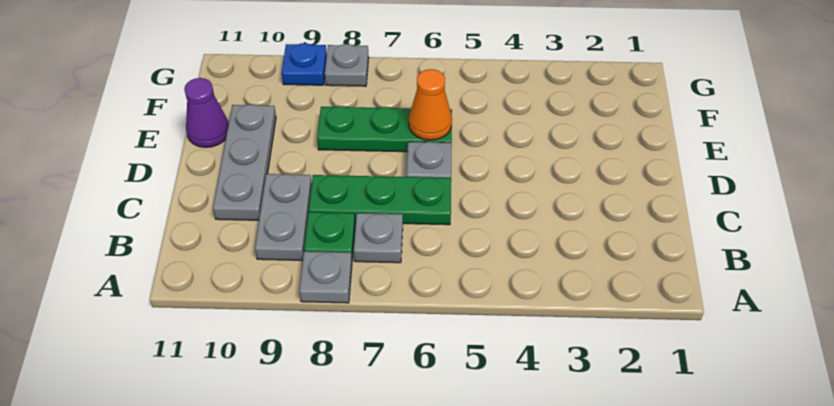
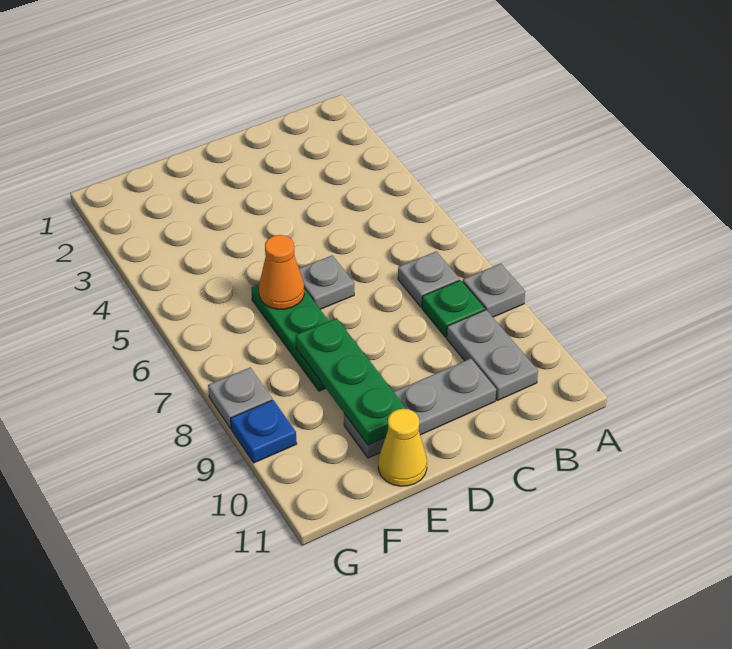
grey plate B9:C9 level 1 -> grey plate B9:B10 level 1
green plate C6:C8 level 1 -> green plate E8:E10 level 2
purple cone E11 level 1 -> yellow cone E11 level 1

